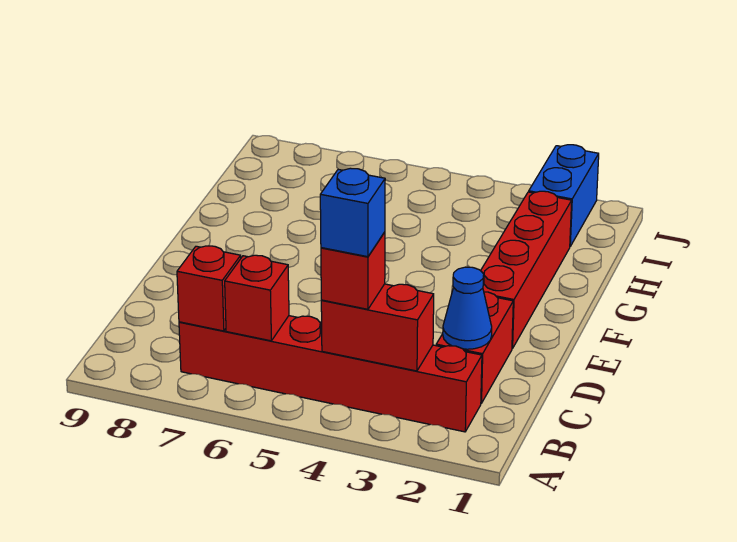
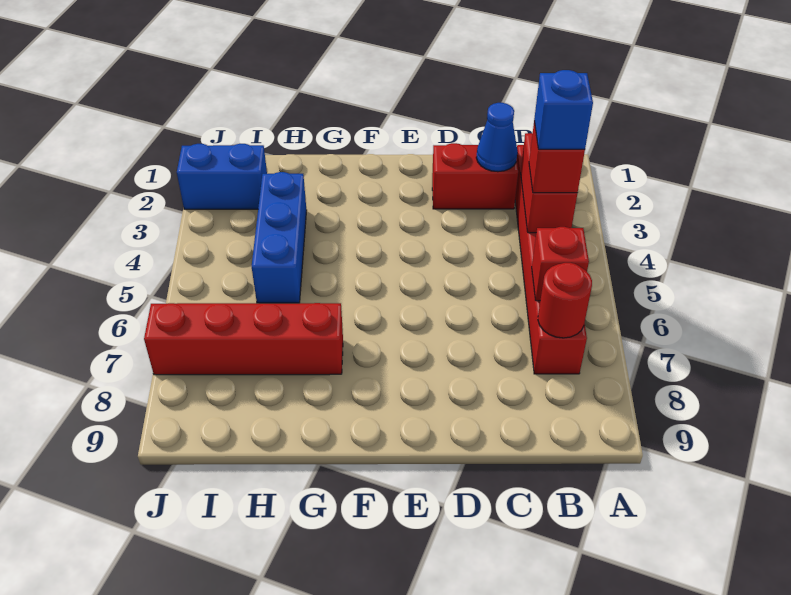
red brick B7 level 2 -> red round brick B7 level 2
red brick E2:H2 level 1 -> red brick G7:J7 level 1
none -> blue brick H3:H5 level 1

